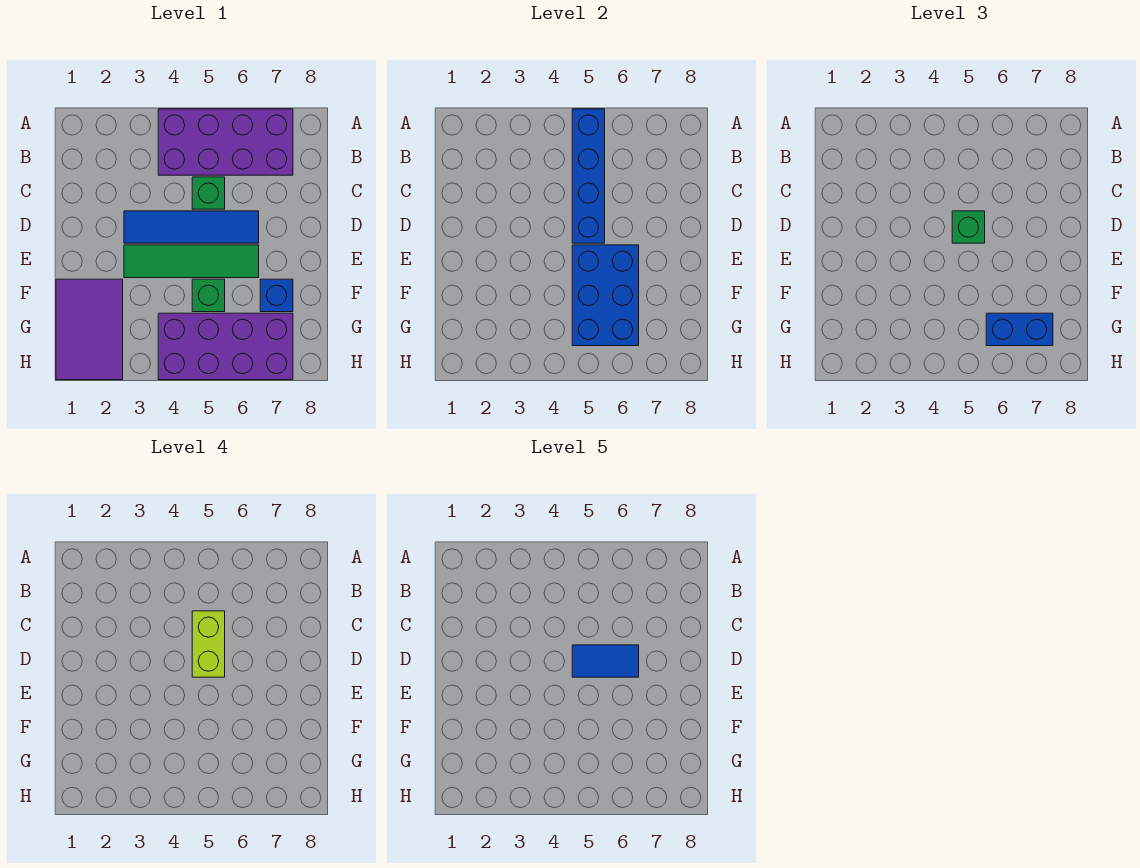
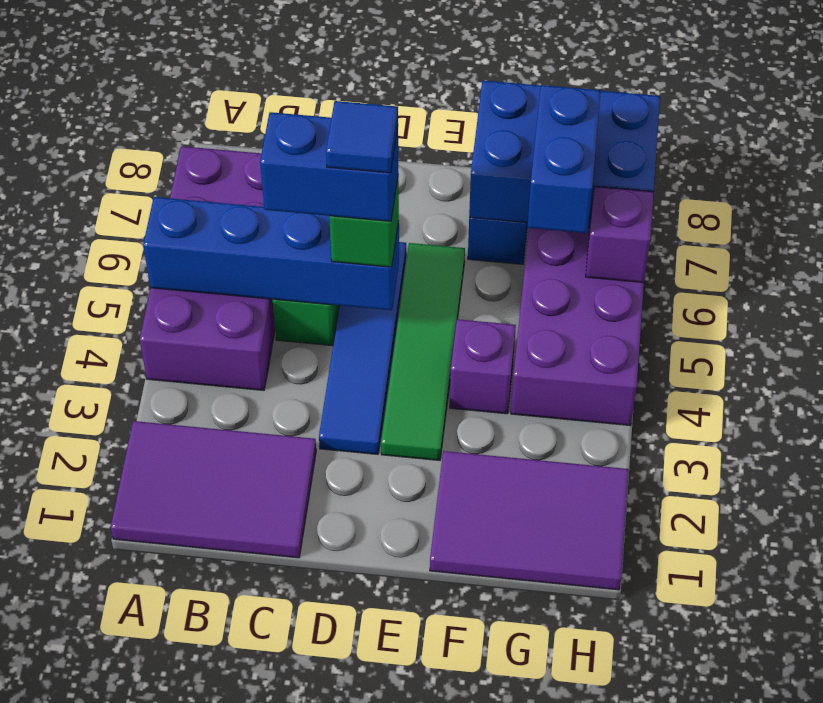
none -> purple tile A1:C2 level 1
lime brick C5:D5 level 4 -> blue brick C5:D5 level 4
blue tile D5:D6 level 5 -> blue tile D5 level 5
blue brick E5:G6 level 2 -> blue brick F7:H8 level 2
none -> purple brick F4 level 1
green brick F5 level 1 -> none
none -> purple brick H6 level 2

